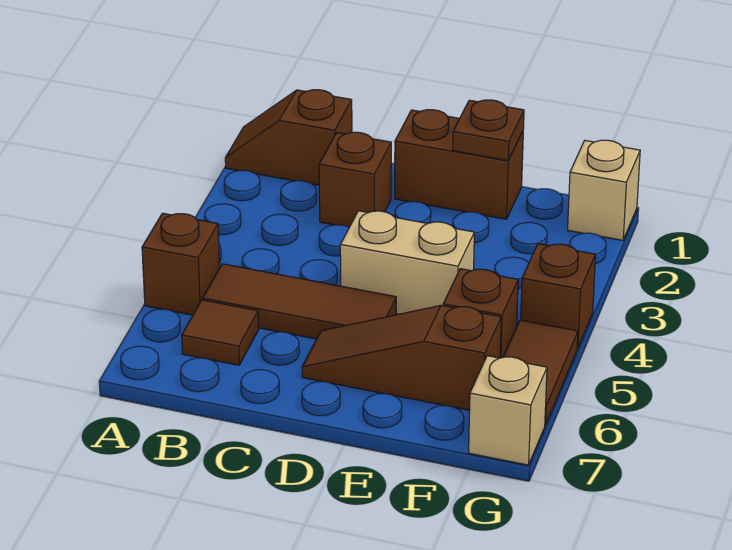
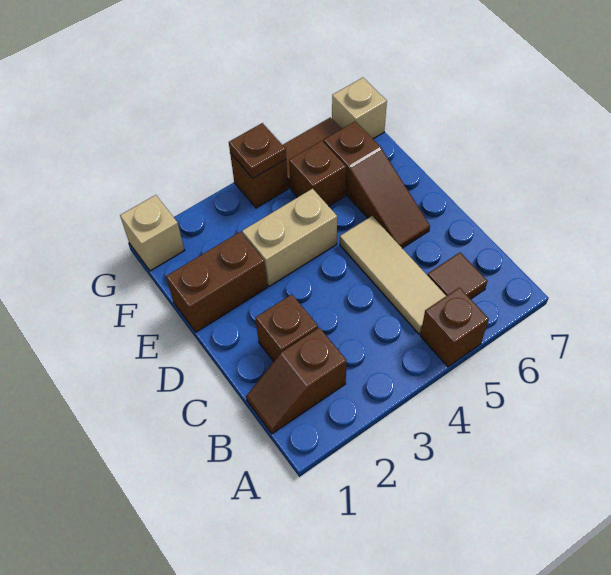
brown slope A1:B1 level 1 top B -> brown slope B1:B2 level 1 top 2
brown tile B5:D5 level 1 -> tan tile B5:D5 level 1
brown brick D1:E1 level 1 -> brown brick E1:E2 level 1
tan brick D4:E4 level 1 -> tan brick E3:E4 level 1
brown plate E1 level 2 -> brown plate G4 level 2

